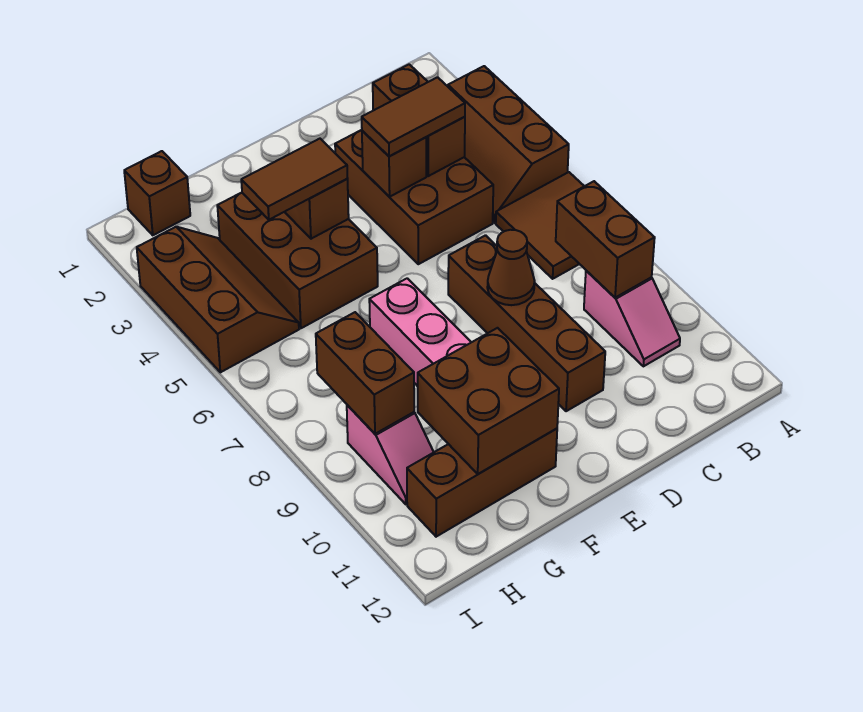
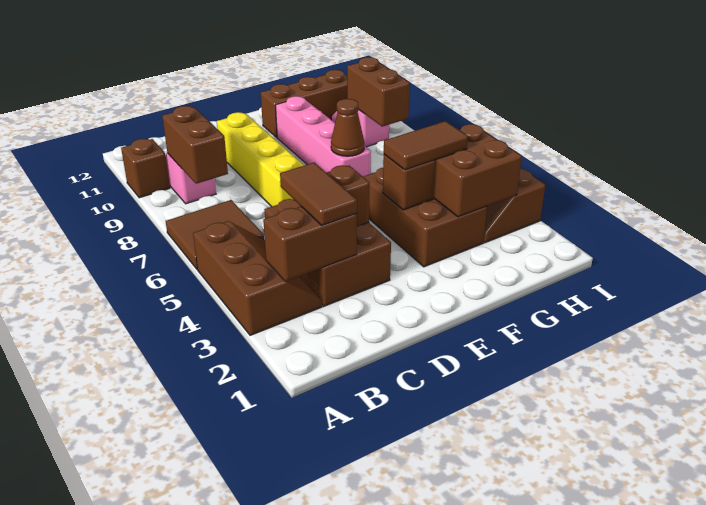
brown brick C3:C4 level 2 -> brown brick B3:C3 level 2
brown tile C4:D4 level 3 -> brown tile C3:C4 level 3
brown brick D7:D10 level 1 -> yellow brick D7:D10 level 1
brown cone D8 level 2 -> brown cone F7 level 2
brown brick F10:G11 level 2 -> brown brick G3:H4 level 2
brown brick H1 level 1 -> brown brick A10 level 1

